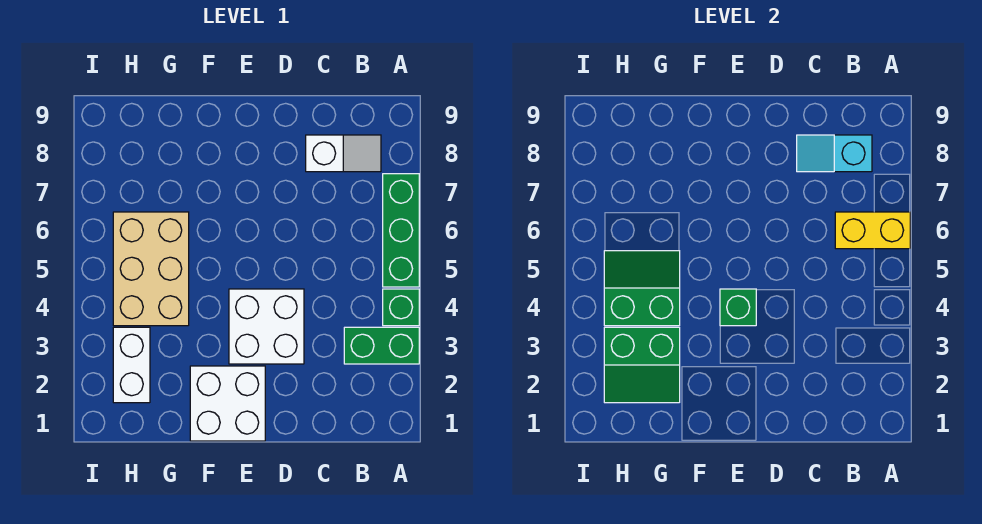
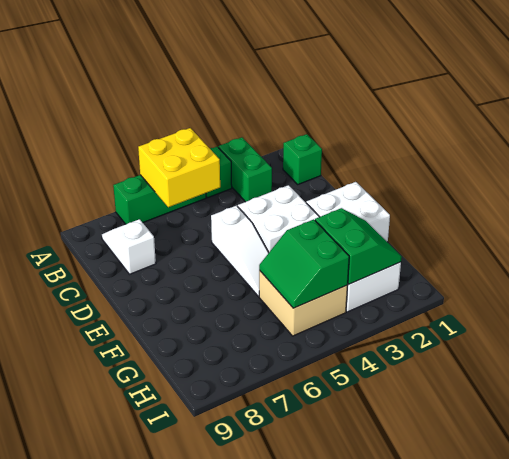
yellow brick A6:B6 level 2 -> yellow brick A5:B6 level 2
cyan slope B8:C8 level 2 top B -> none
none -> white slope D5:F5 level 1 top D
green brick E4 level 2 -> green brick B1 level 1
tan brick G4:H6 level 1 -> tan brick G4:H5 level 1

